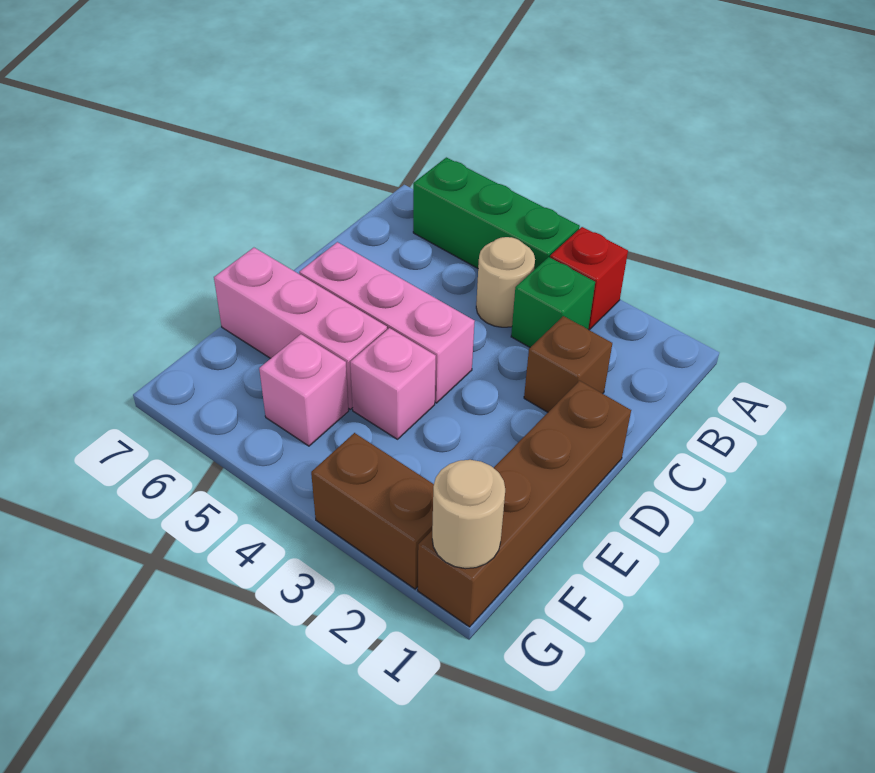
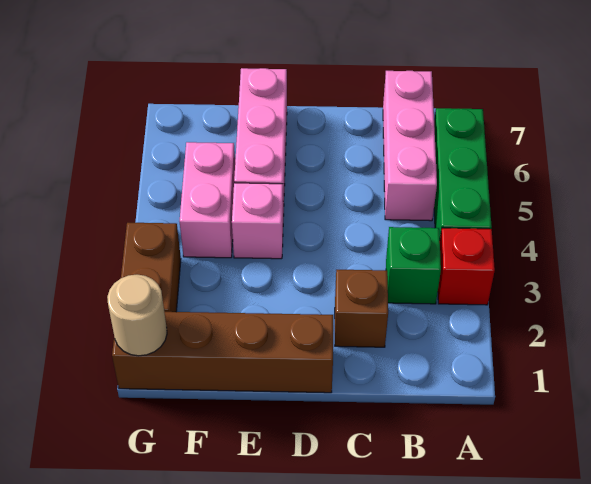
tan round brick B4 level 1 -> none
pink brick D4:D6 level 1 -> pink brick B5:B7 level 1
pink brick F5 level 1 -> pink brick F4:F5 level 1

